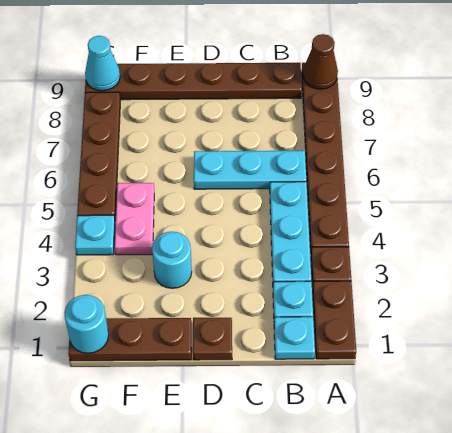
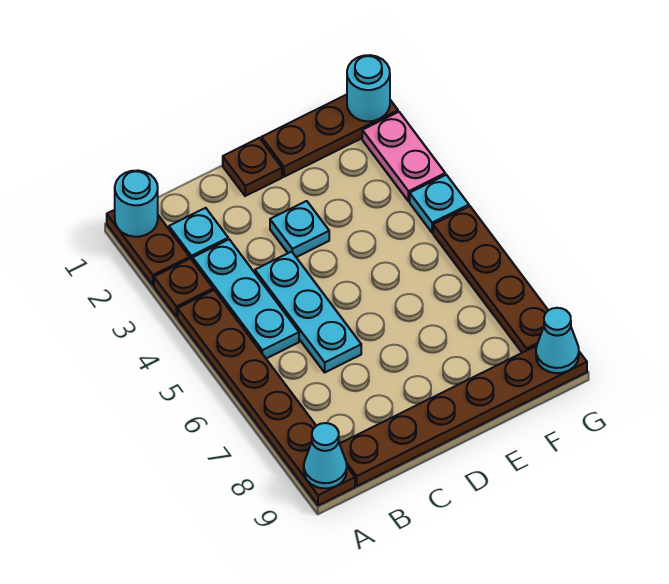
brown cone A9 level 2 -> cyan cone A9 level 2
cyan plate B1 level 1 -> cyan plate D3 level 1
cyan plate B6:D6 level 1 -> cyan plate C4:C6 level 1
cyan round brick E3 level 1 -> cyan round brick A1 level 2
pink plate F4:F5 level 1 -> pink plate G2:G3 level 1

